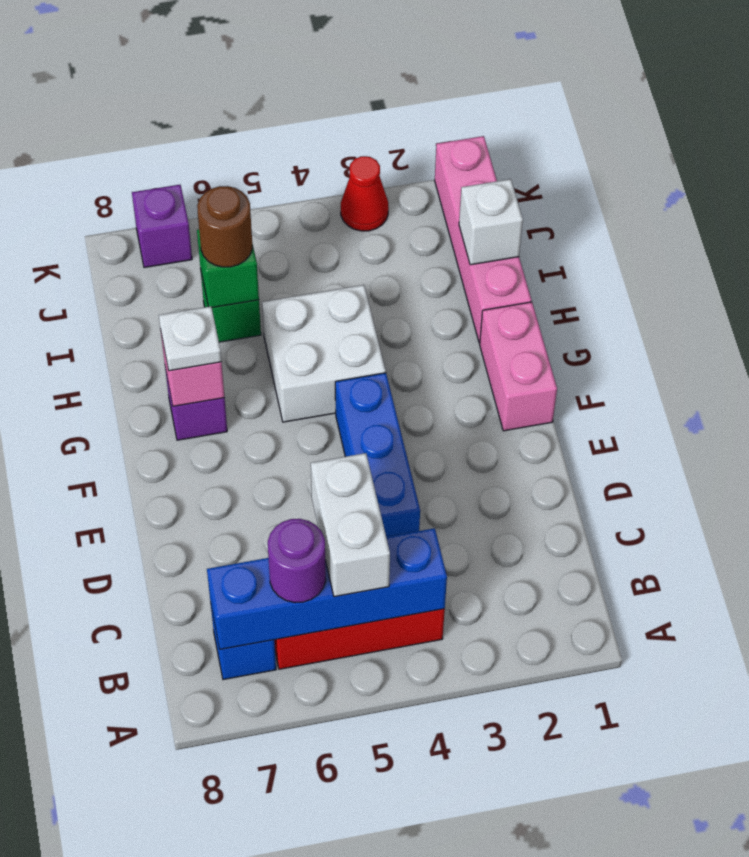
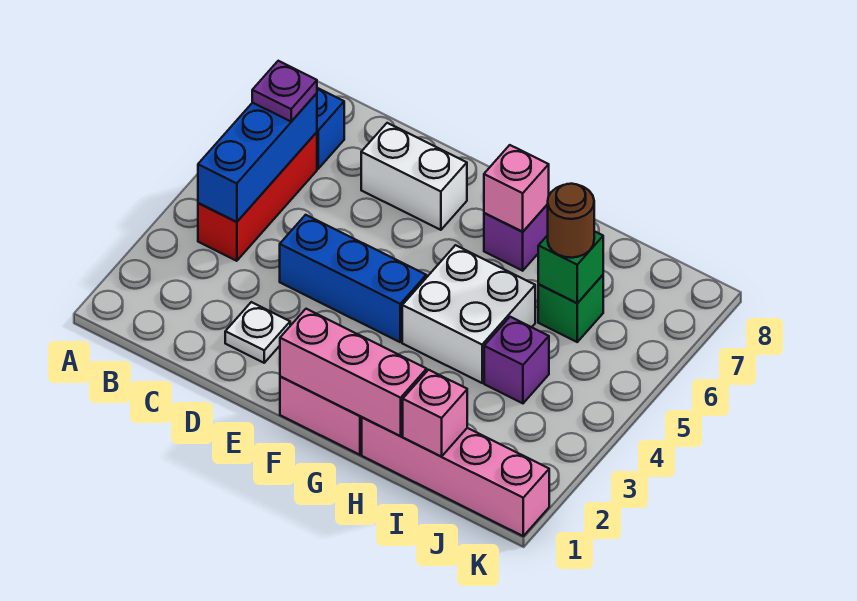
blue brick B4:B7 level 2 -> blue brick B4:B6 level 2
white brick B5:C5 level 3 -> white brick D7:E7 level 1
purple round brick B6 level 3 -> purple plate B6 level 3
none -> pink brick F1:H1 level 2
white plate G7 level 3 -> white plate D2 level 1
white brick I1 level 2 -> pink brick I1 level 2
red cone K3 level 1 -> none
purple brick K7 level 1 -> purple brick I4 level 1

